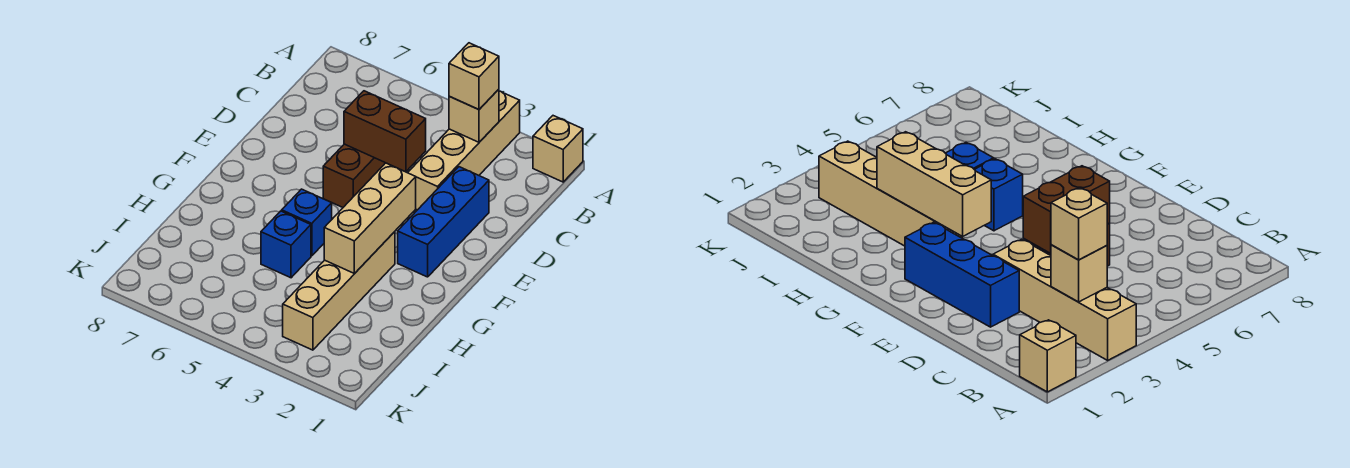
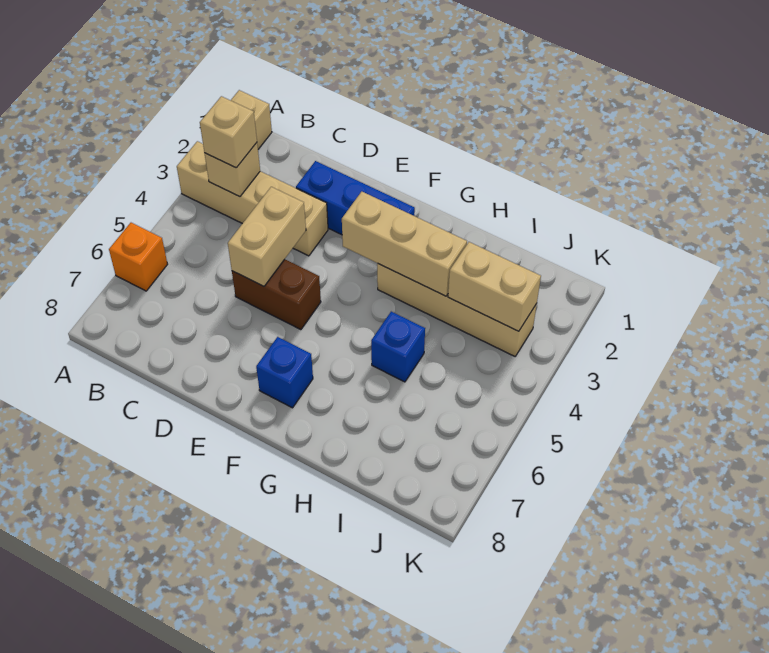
none -> orange brick A6 level 1
brown brick D4:D5 level 2 -> tan brick D4:D5 level 2
blue brick G5 level 1 -> blue brick F7 level 1
none -> tan brick I3:J3 level 2

